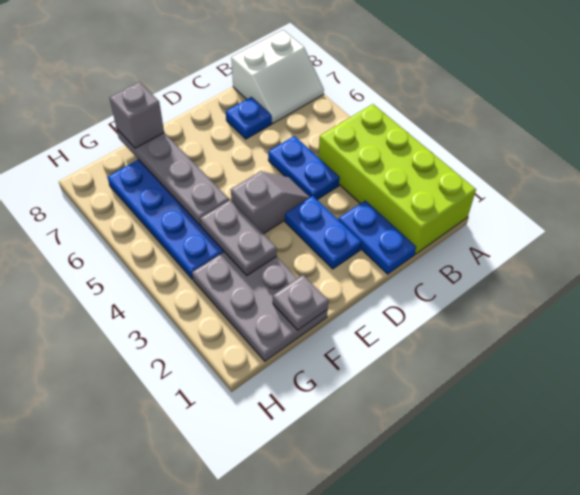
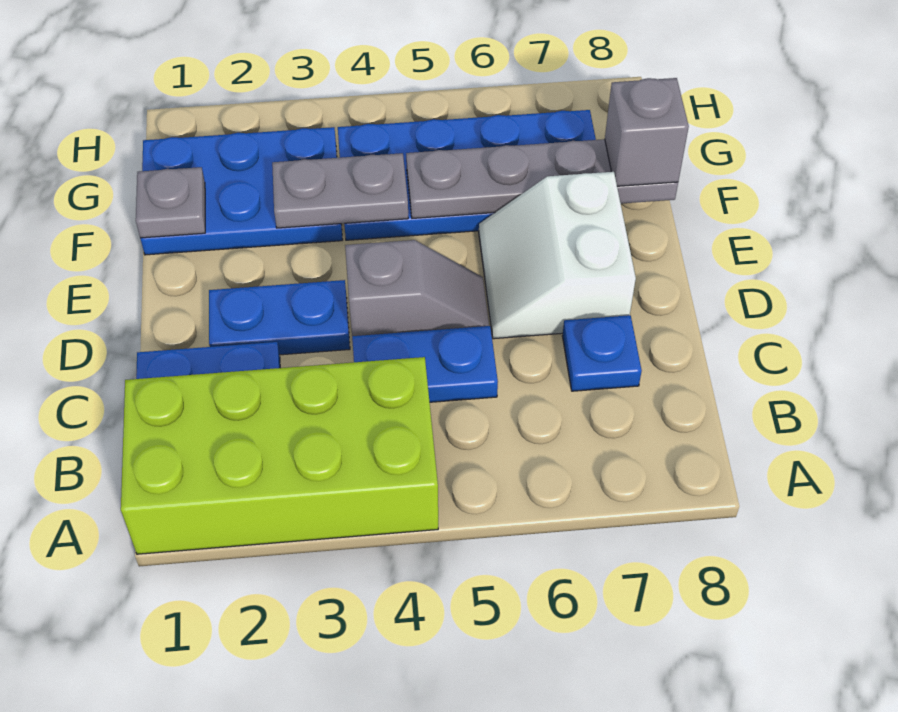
white slope A7:B8 level 1 top 8 -> white slope D6:E7 level 1 top 7
grey slope D4:E4 level 1 top E -> grey slope D4:D5 level 1 top 4
grey plate F1:G3 level 1 -> blue plate F1:G3 level 1

